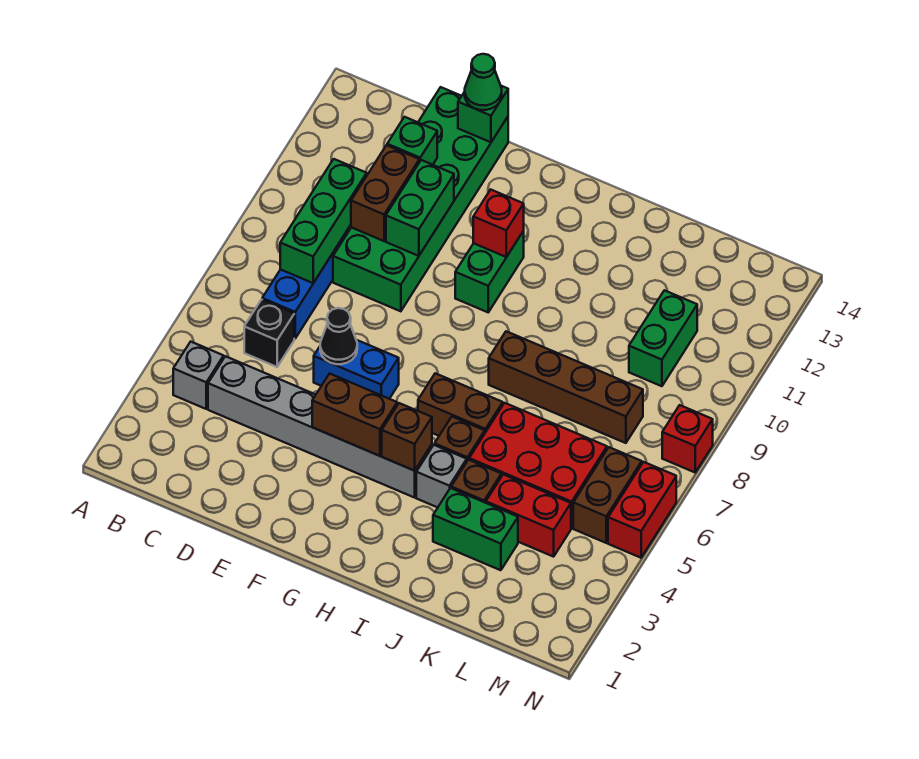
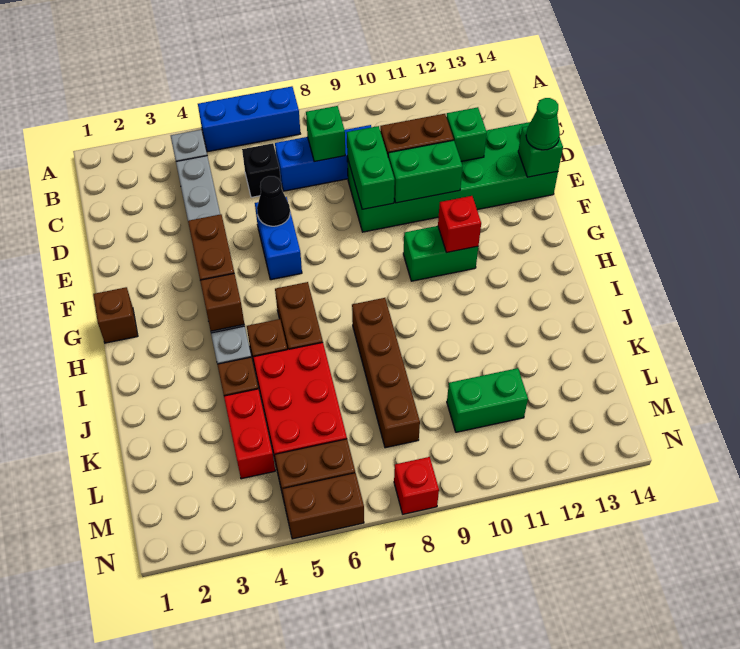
none -> blue brick A5:A7 level 1
green brick C8:C10 level 2 -> green brick C8 level 2
none -> brown brick G1 level 1
green brick J3:K3 level 1 -> green brick D9:E9 level 2
red brick N5:N6 level 1 -> brown brick N5:N6 level 1

